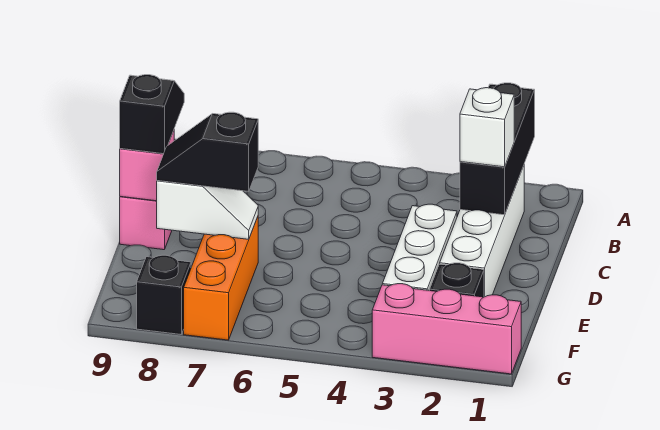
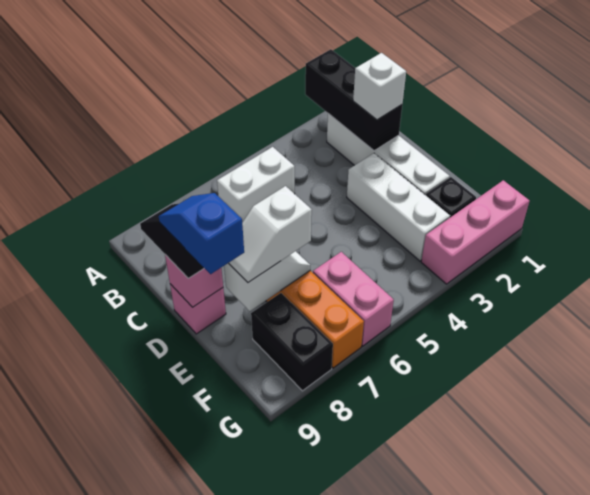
none -> white brick B5:B6 level 1
none -> blue slope D9:E9 level 4 top E
black slope E7:E8 level 3 top 7 -> white slope E7:E8 level 3 top 7
none -> pink brick F6:G6 level 1
black brick G8 level 1 -> black brick F8:G8 level 1

